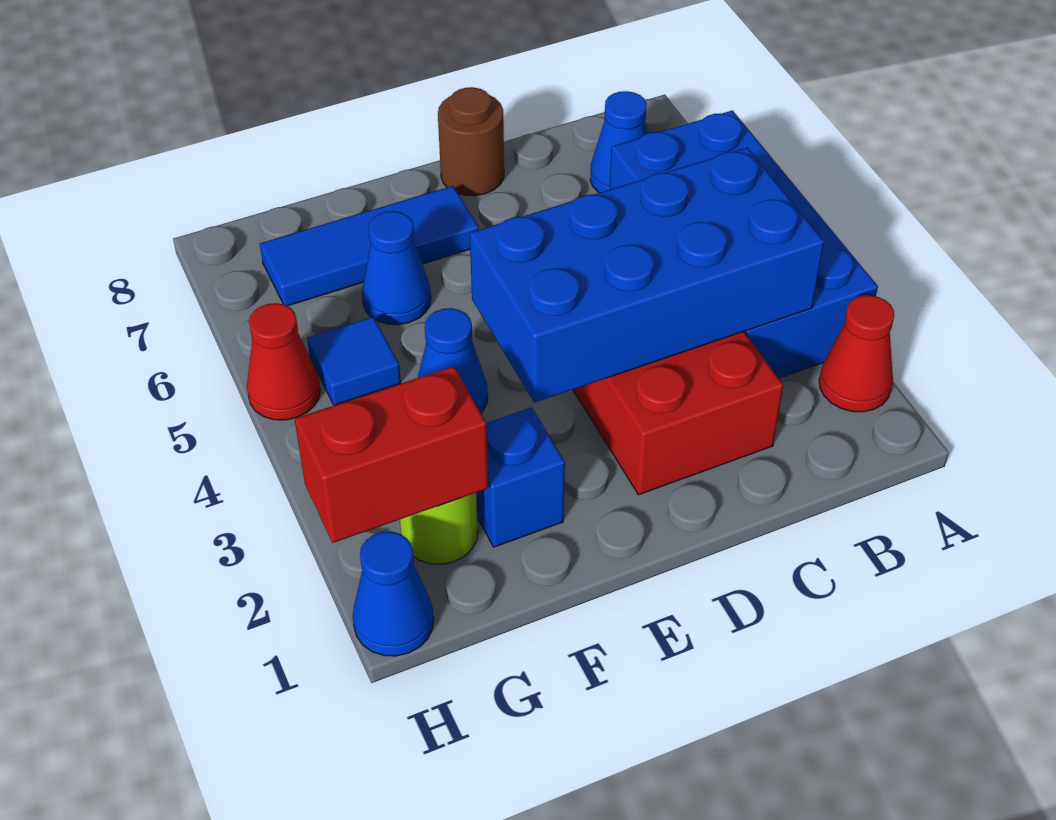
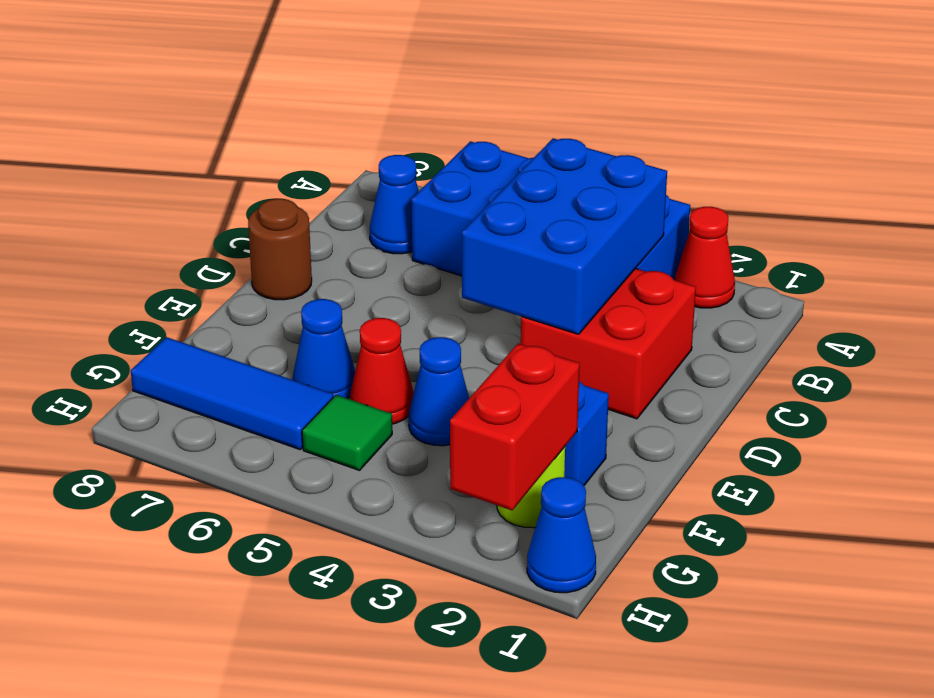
blue brick B3:E4 level 2 -> blue brick B3:D4 level 2
blue tile E7:G7 level 1 -> blue tile G6:G8 level 1
blue tile G5 level 1 -> green tile G5 level 1
red cone H5 level 1 -> red cone F5 level 1

